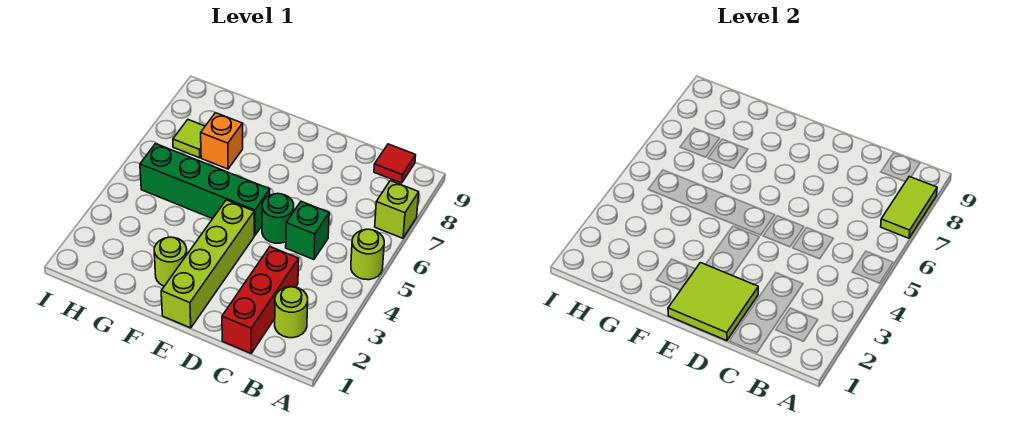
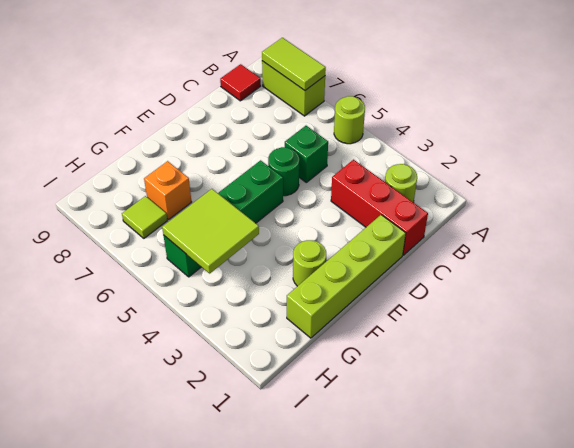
lime brick A7 level 1 -> lime brick A7:A8 level 1
lime tile D1:E2 level 2 -> lime tile G4:H5 level 2
lime brick E1:E4 level 1 -> lime brick D1:G1 level 1

